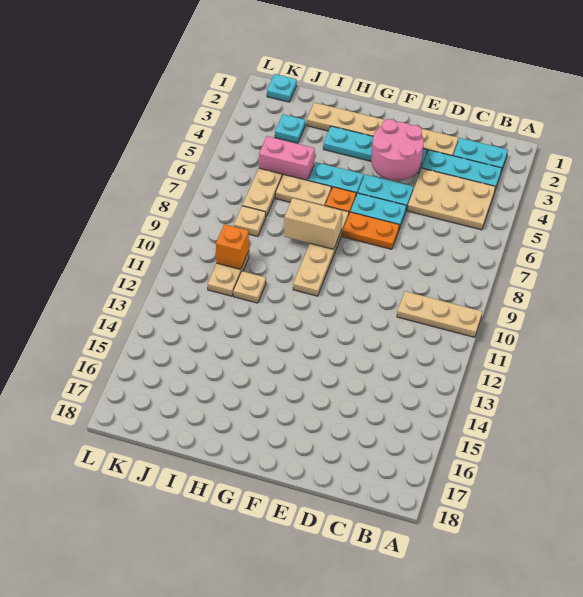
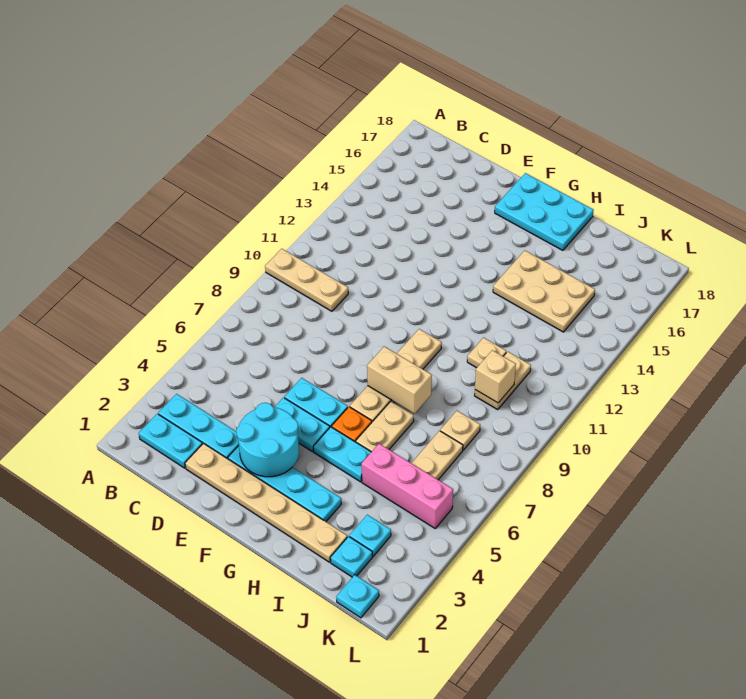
tan plate B4:D5 level 1 -> tan plate H14:J15 level 1
pink round brick E3:F4 level 2 -> cyan round brick E3:F4 level 2
orange plate E7:F7 level 1 -> none
none -> cyan plate F17:H18 level 1
tan plate H6:I6 level 1 -> tan plate H6:H7 level 1
pink brick I5:J5 level 1 -> pink brick I5:K5 level 1
none -> cyan plate J2 level 1
orange brick J10 level 2 -> tan brick J10 level 2

